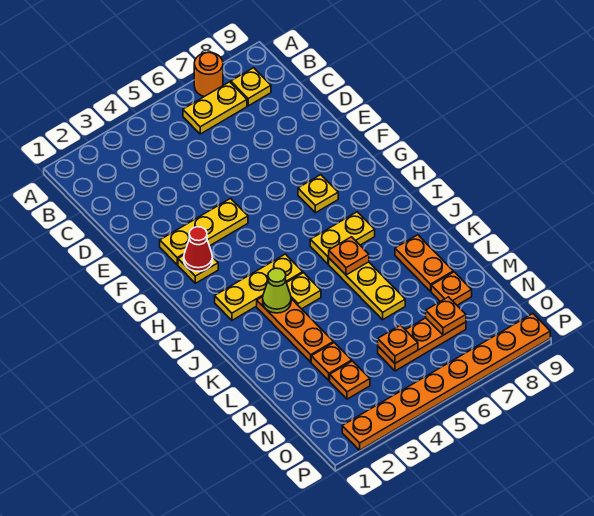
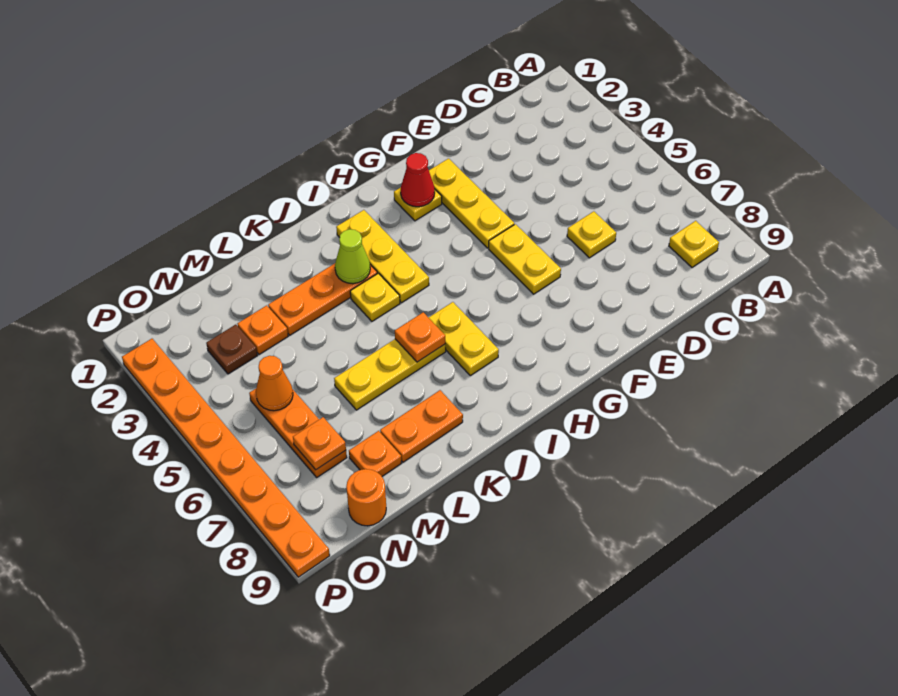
orange round brick A7 level 1 -> orange round brick N9 level 1
yellow plate B6:B7 level 1 -> yellow plate F5:F6 level 1
yellow plate G7 level 1 -> yellow plate D6 level 1
orange plate N3 level 1 -> brown plate N3 level 1
orange plate N5 level 2 -> orange cone N5 level 2

